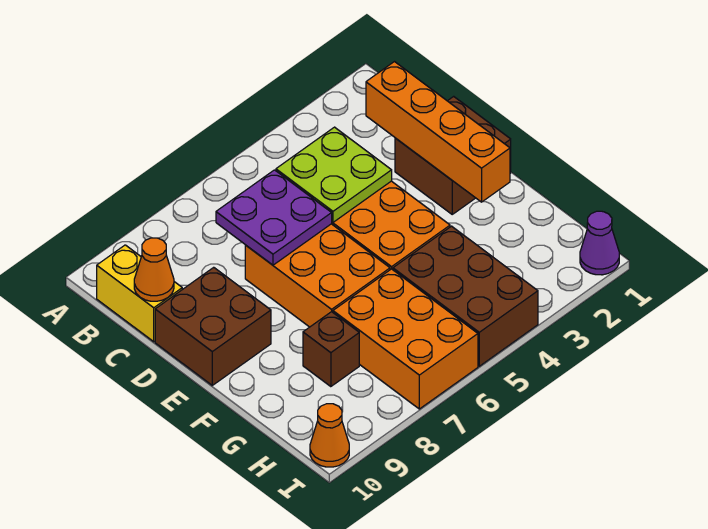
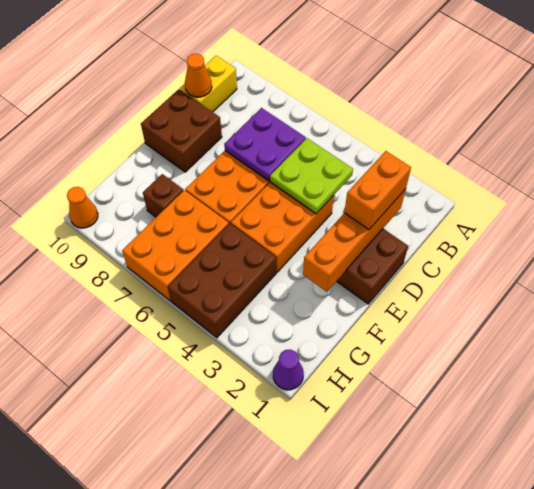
none -> orange brick C2:D2 level 3

